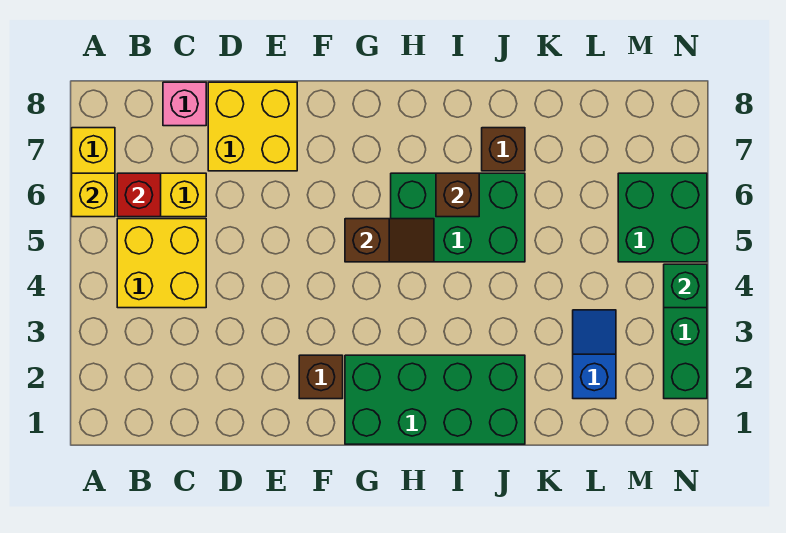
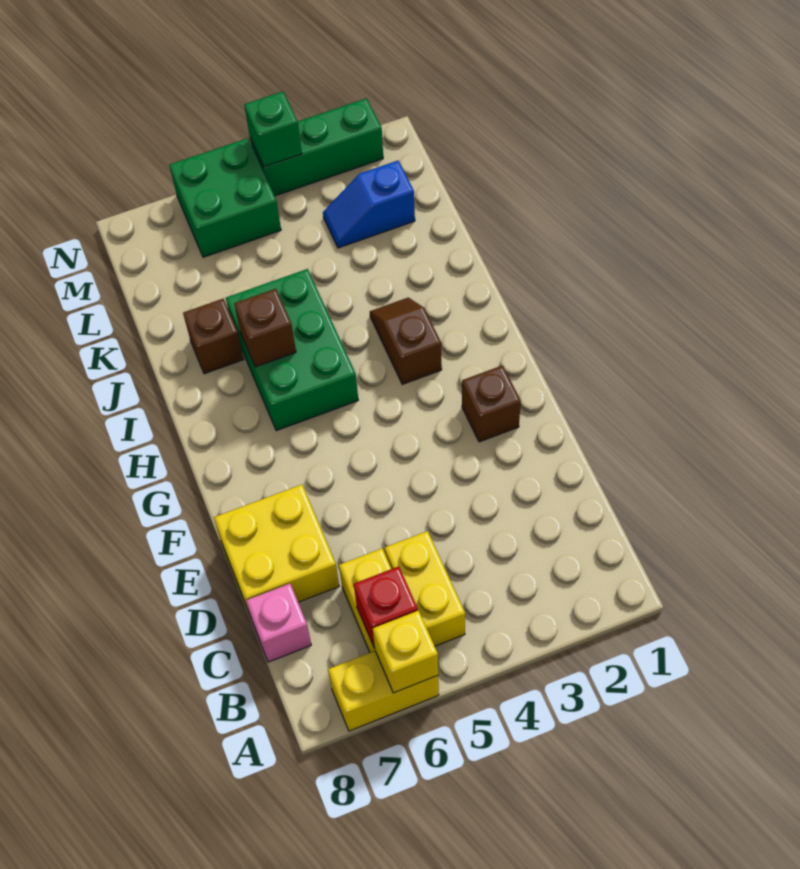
yellow brick B4:C5 level 1 -> yellow brick B5:C5 level 1
green brick G1:J2 level 1 -> none
brown slope G5:H5 level 2 top G -> brown slope H3:I3 level 1 top H

